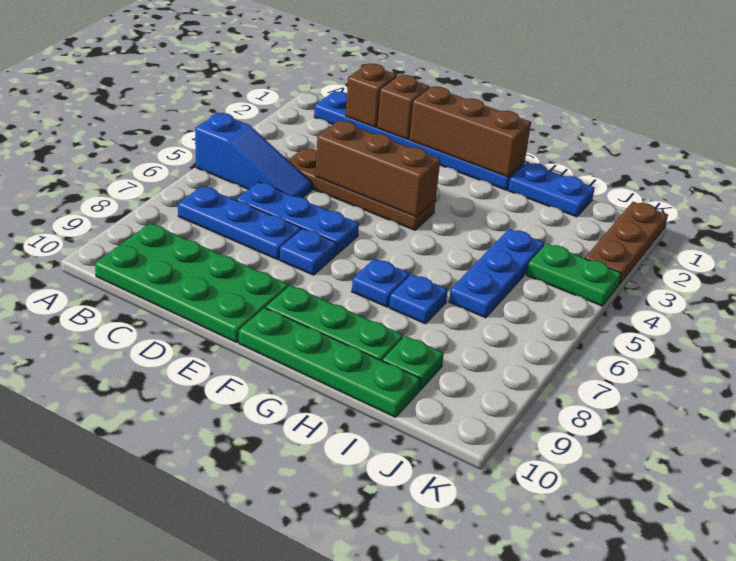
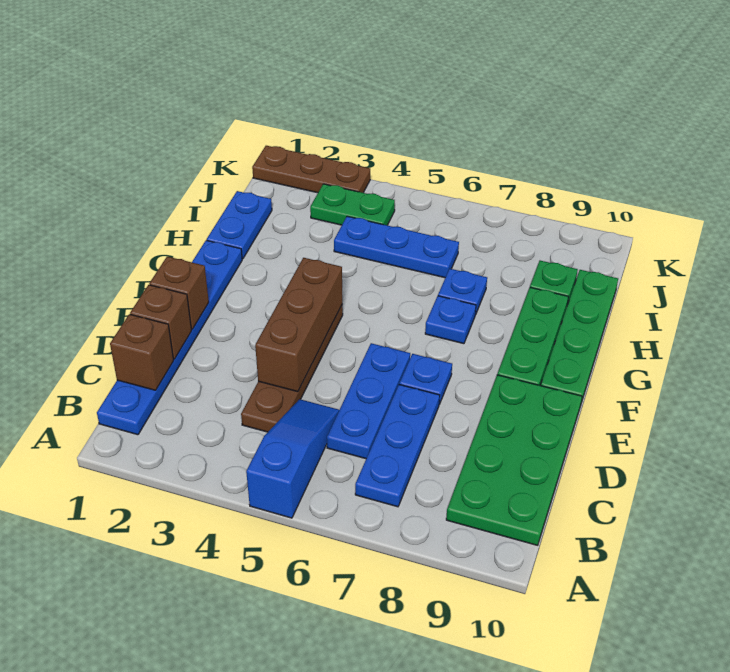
brown brick E1:G1 level 2 -> brown brick E1 level 2
green plate J4:K4 level 1 -> green plate J3:J4 level 1

